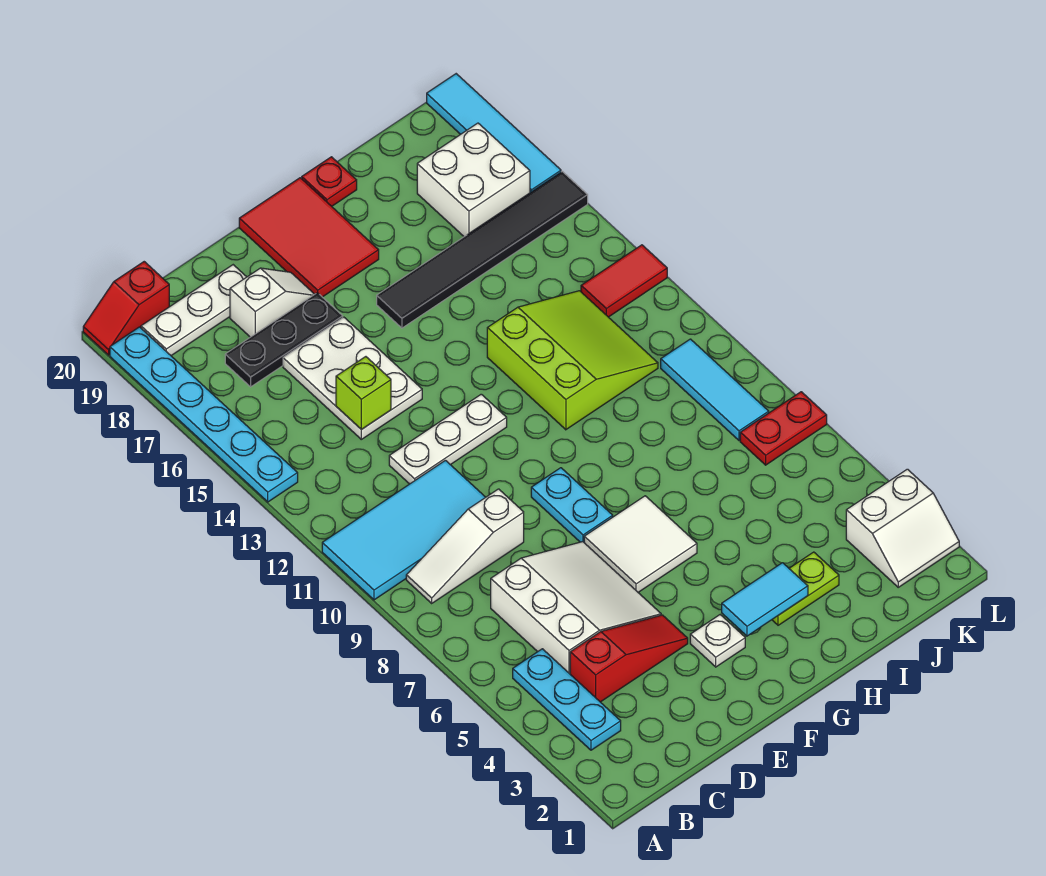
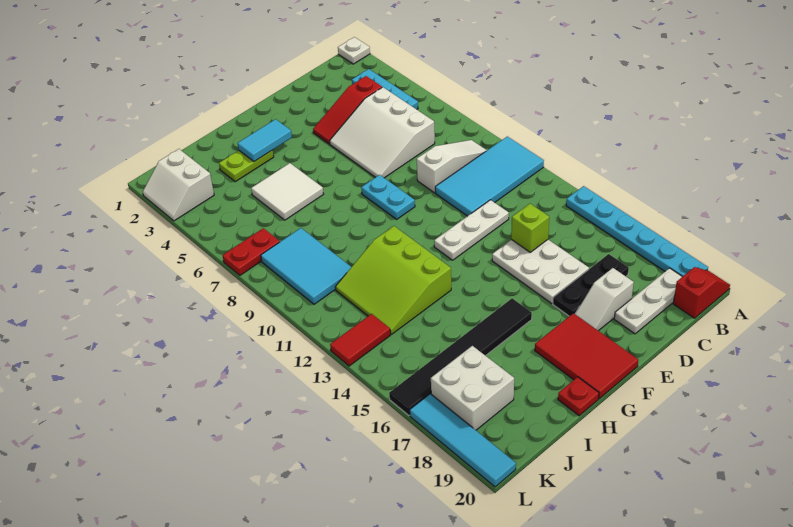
white plate F3 level 1 -> white plate A1 level 1
white tile F6:G7 level 1 -> white tile H5:I6 level 1
white slope K2:L3 level 1 top 3 -> white slope K2:L3 level 1 top K
cyan tile K8:K10 level 1 -> cyan tile J8:K10 level 1

